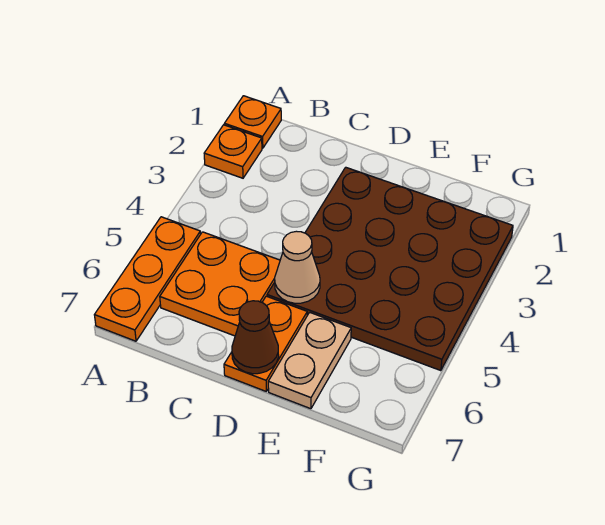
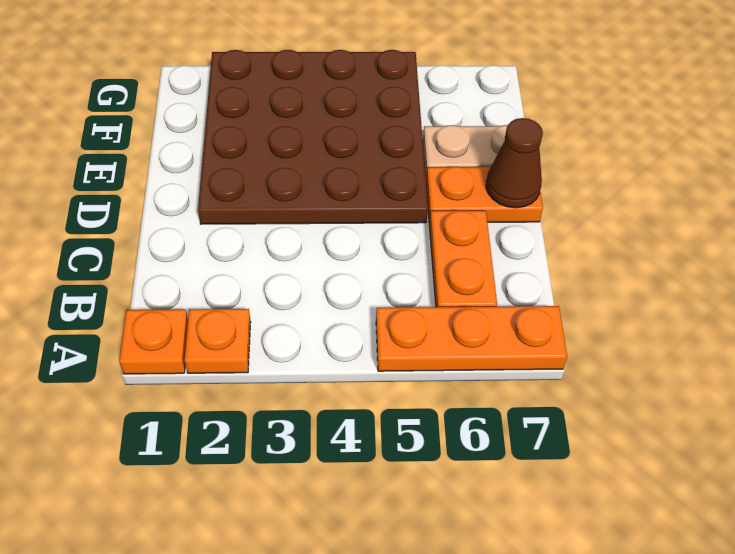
orange plate B5:C6 level 1 -> orange plate B6:C6 level 1
tan cone D5 level 2 -> none

